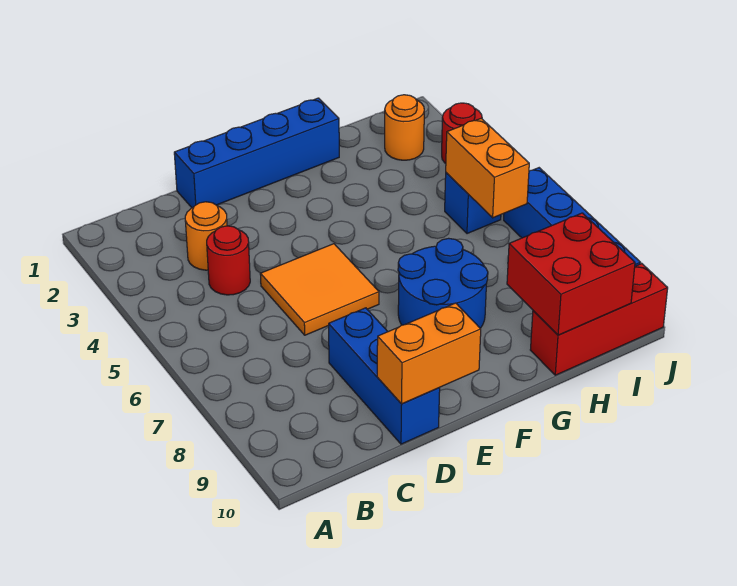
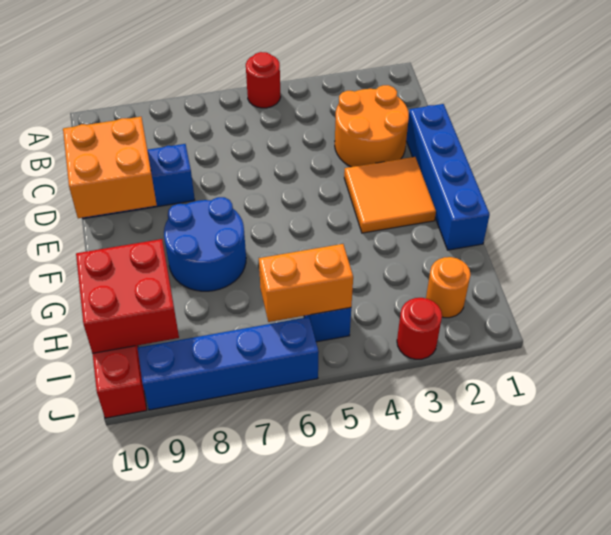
orange round brick C3 level 1 -> orange round brick C2:D3 level 1
red round brick C4 level 1 -> red round brick A5 level 1
orange tile D5:E6 level 1 -> orange tile E2:F3 level 1
orange brick D10:E10 level 2 -> orange brick D9:E10 level 2

